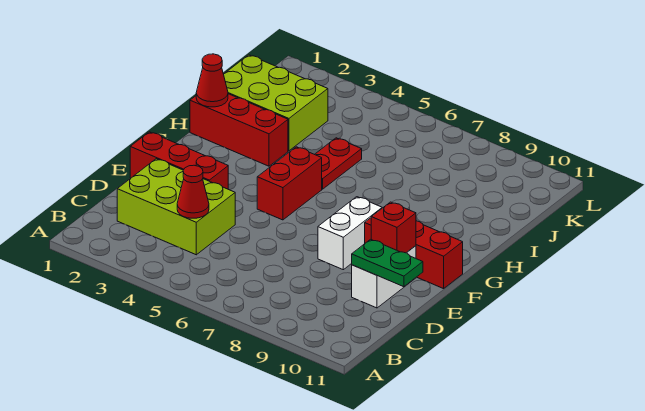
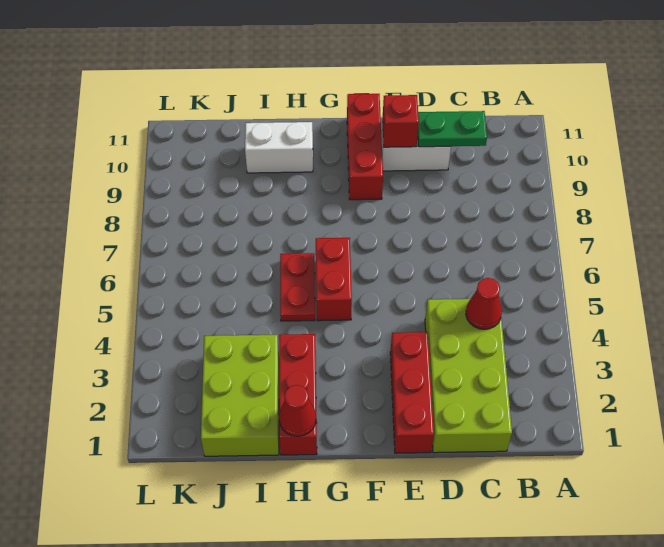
lime brick C2:D4 level 1 -> lime brick C1:D4 level 1
green plate D10:D11 level 2 -> green plate C10:D10 level 2
white brick E8:F8 level 1 -> white brick H10:I10 level 1
red brick F5:G5 level 1 -> red brick G5:G6 level 1
red plate H5:I5 level 1 -> red plate H5:H6 level 1

